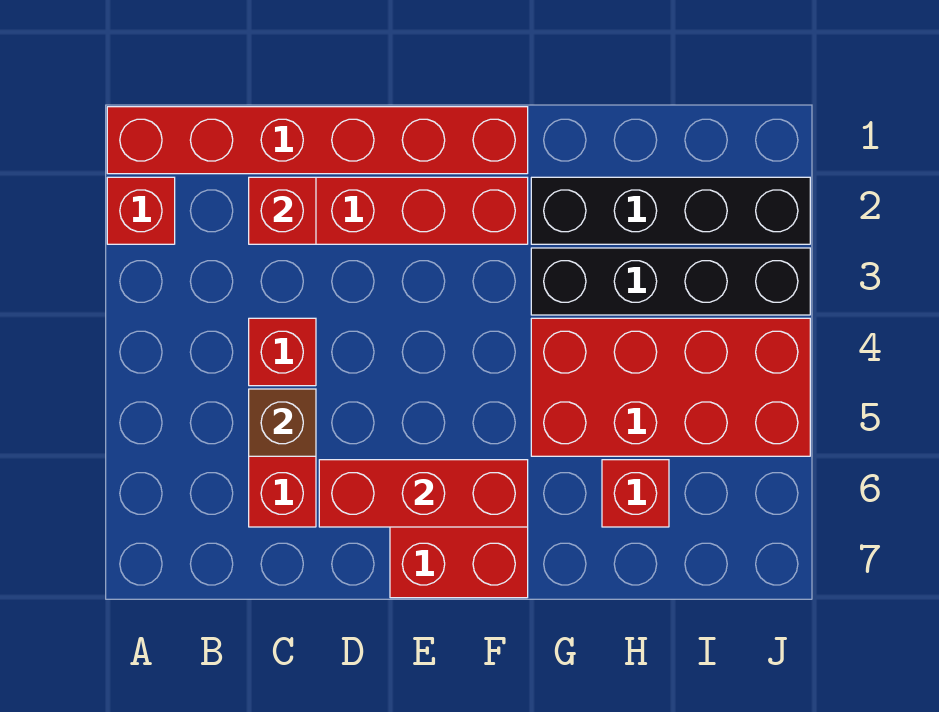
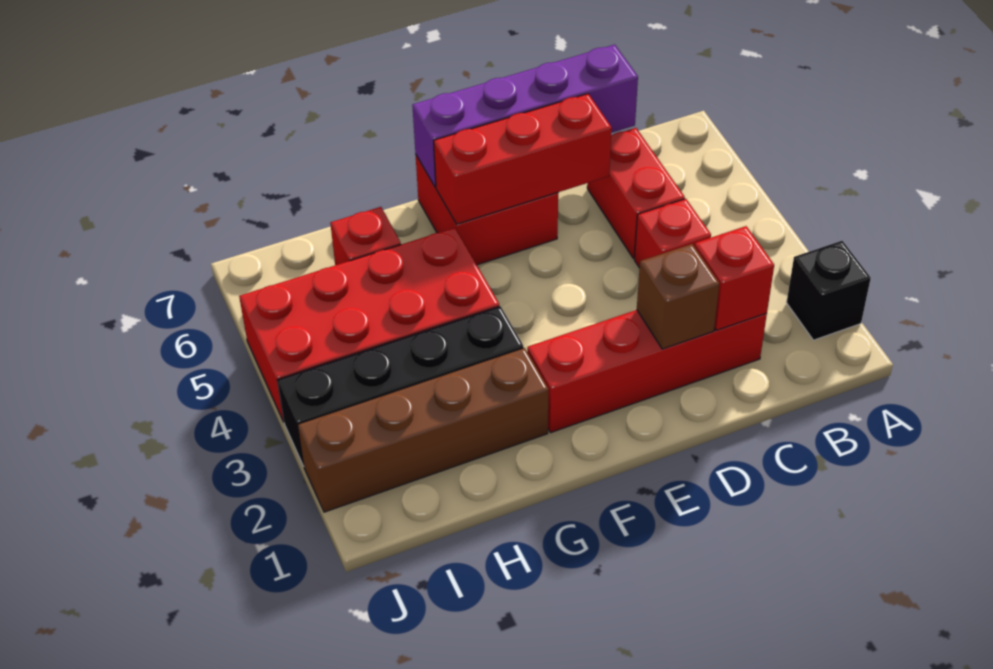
red brick A1:F1 level 1 -> none
red brick A2 level 1 -> black brick A2 level 1
brown brick C5 level 2 -> brown brick D2 level 2
none -> purple brick C7:F7 level 2
black brick G2:J2 level 1 -> brown brick G2:J2 level 1

